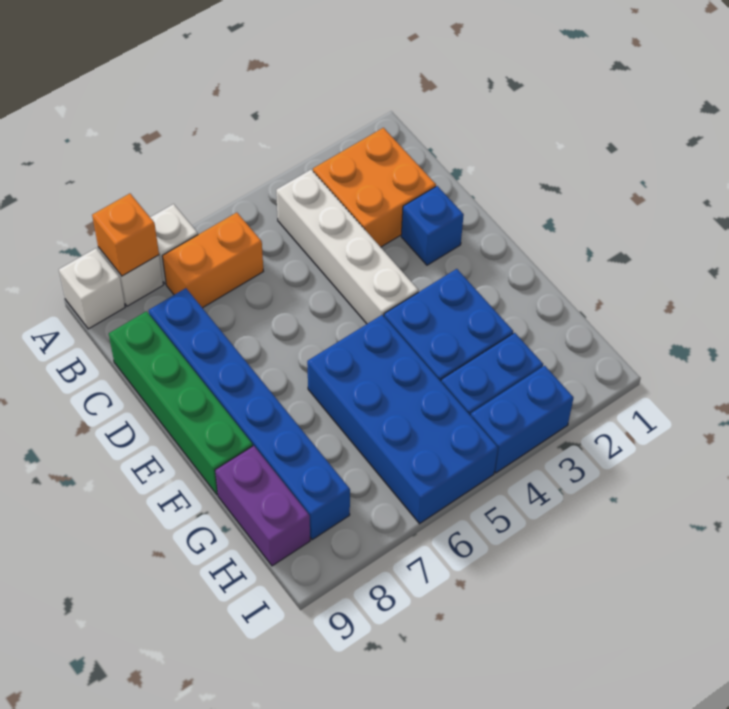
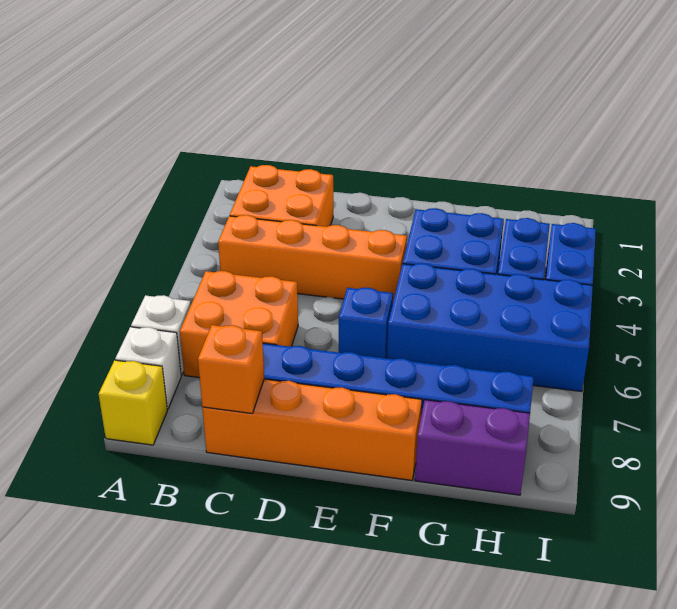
orange brick A8 level 2 -> orange brick C9 level 2
white brick A9 level 1 -> yellow brick A9 level 1
white brick B4:E4 level 1 -> orange brick B4:E4 level 1
orange brick B6:B7 level 1 -> orange brick B6:C7 level 1
green brick C9:F9 level 1 -> orange brick C9:F9 level 1
blue brick D2 level 1 -> blue brick E6 level 1

